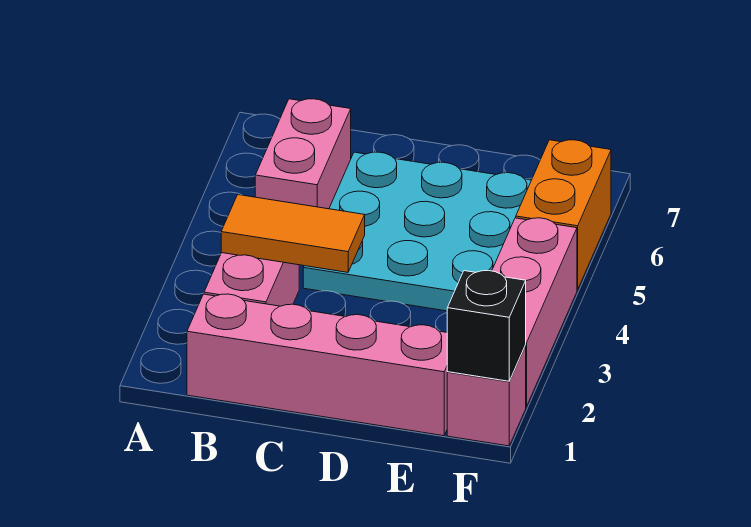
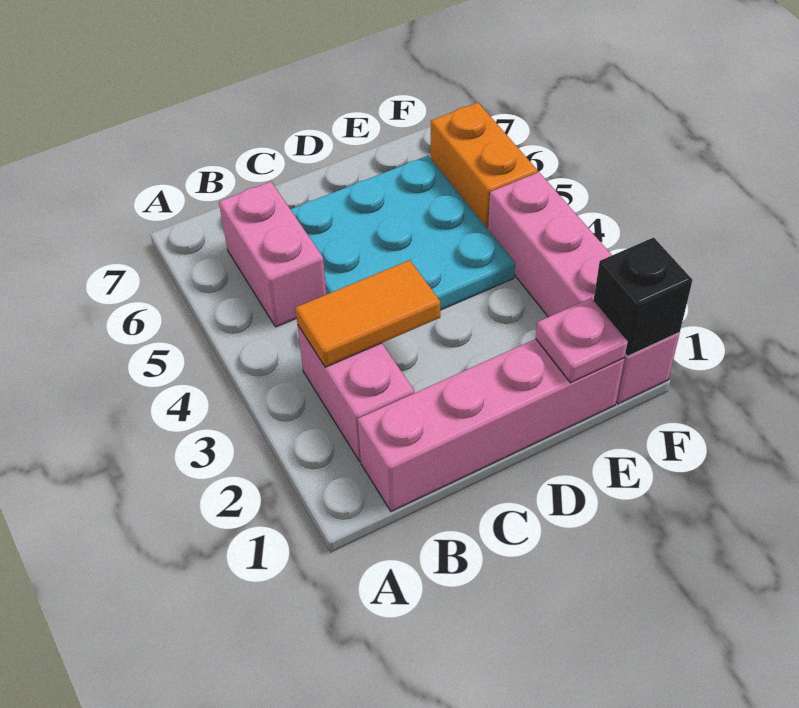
none -> pink plate E1 level 2

